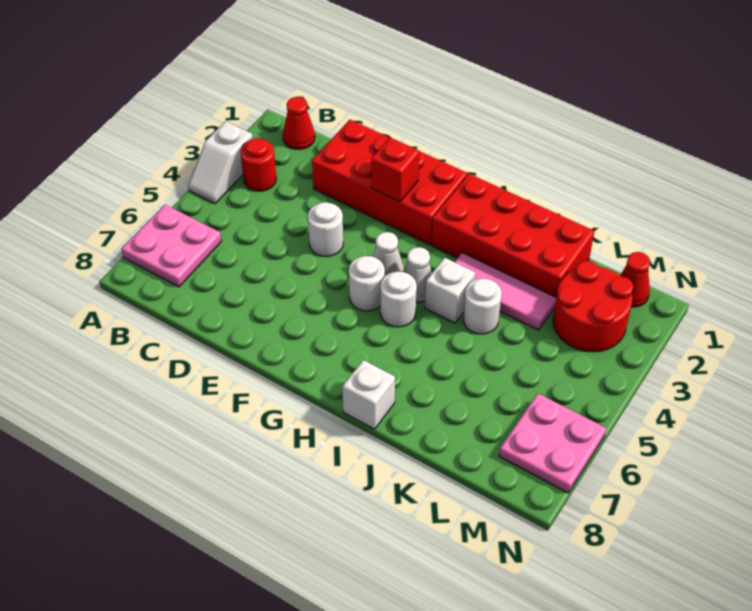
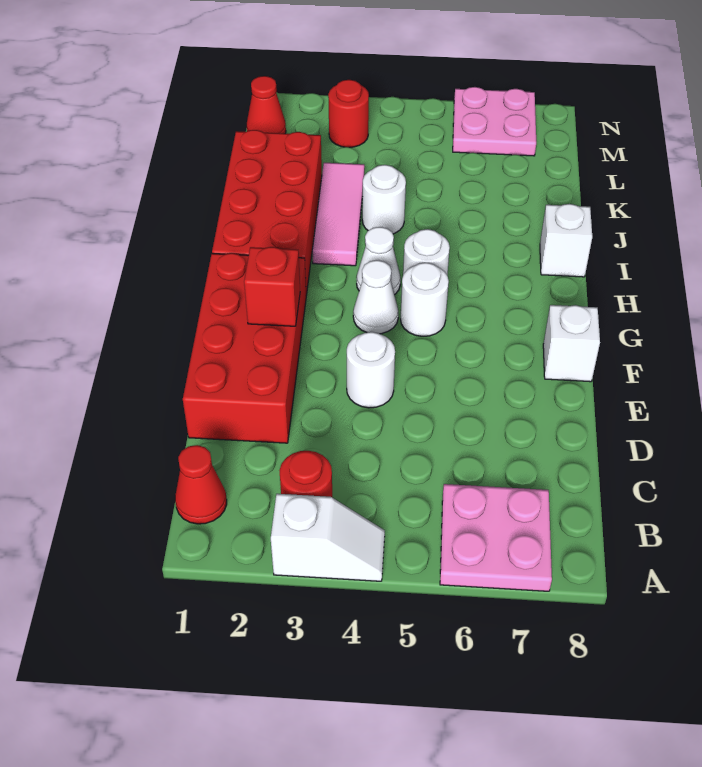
white brick I4 level 1 -> white brick F8 level 1
red round brick L2:M3 level 1 -> red round brick M3 level 1

